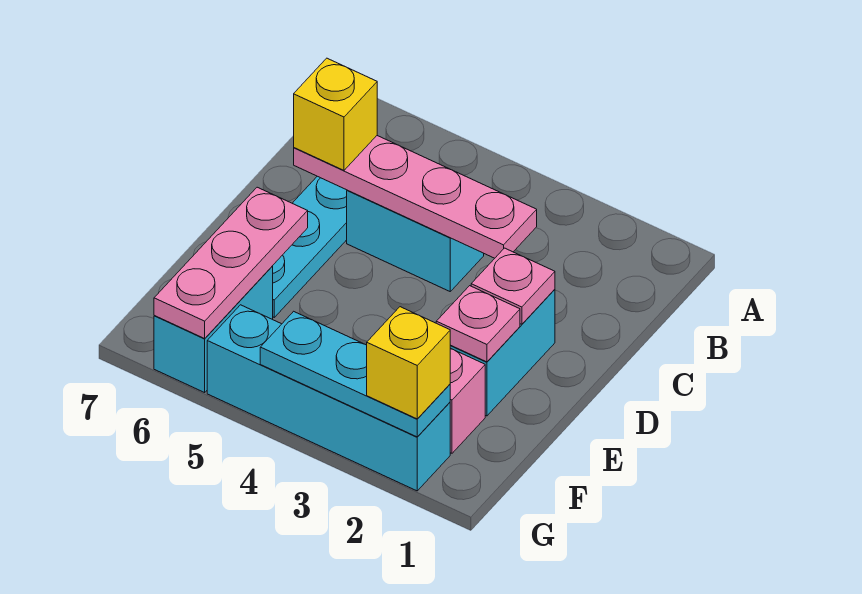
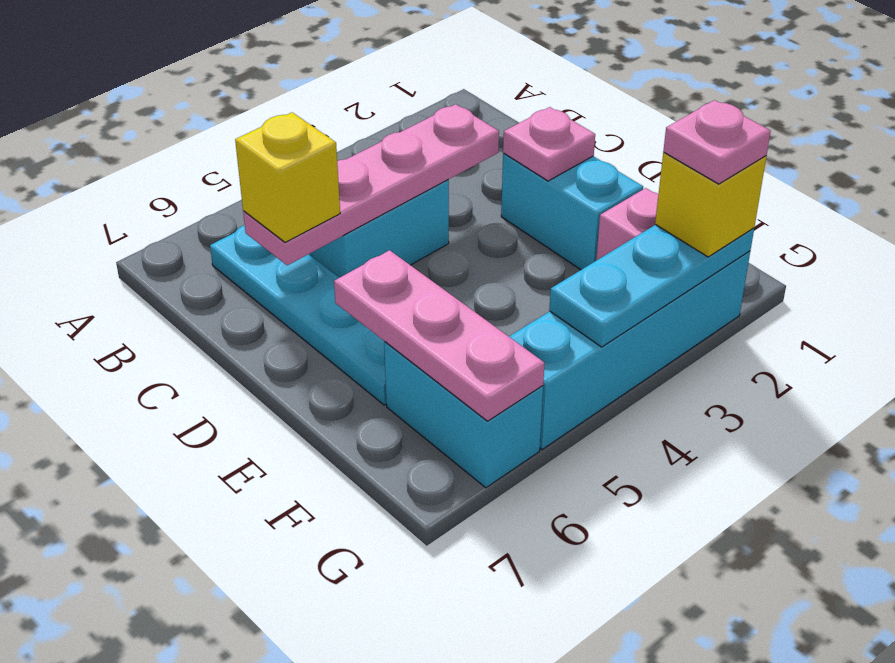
pink plate E2 level 2 -> pink plate G2 level 4

